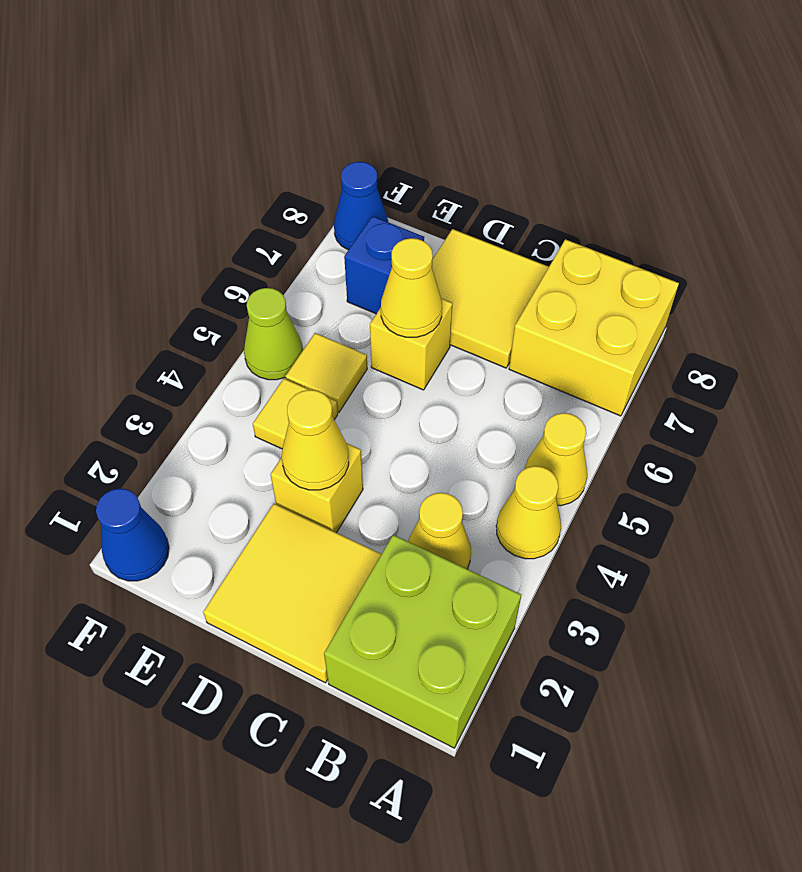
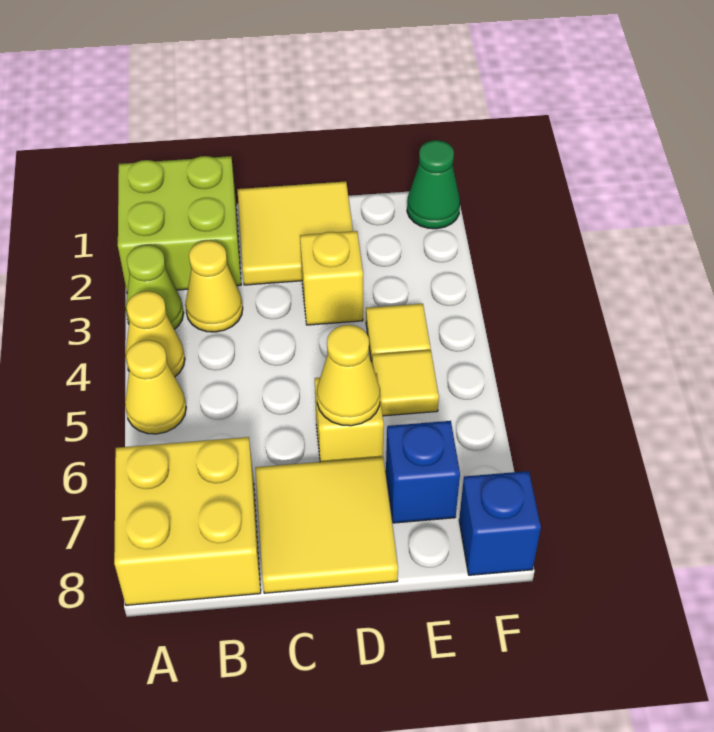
yellow cone D3 level 2 -> none
blue cone F1 level 1 -> green cone F1 level 1
lime cone F5 level 1 -> lime cone A3 level 1
blue cone F8 level 1 -> blue brick F8 level 1

